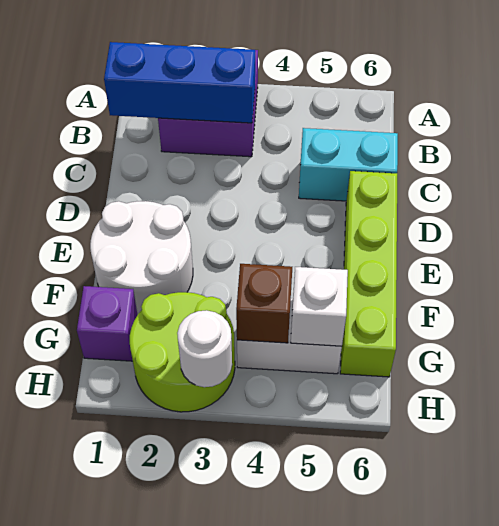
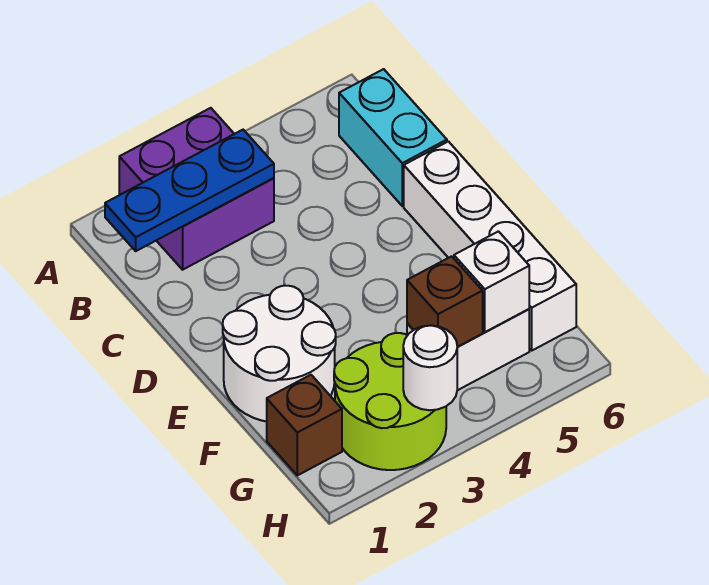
blue brick B1:B3 level 2 -> blue plate B1:B3 level 2
cyan brick C5:C6 level 1 -> cyan brick B6:C6 level 1
lime brick D6:G6 level 1 -> white brick D6:G6 level 1
purple brick G1 level 1 -> brown brick G1 level 1

